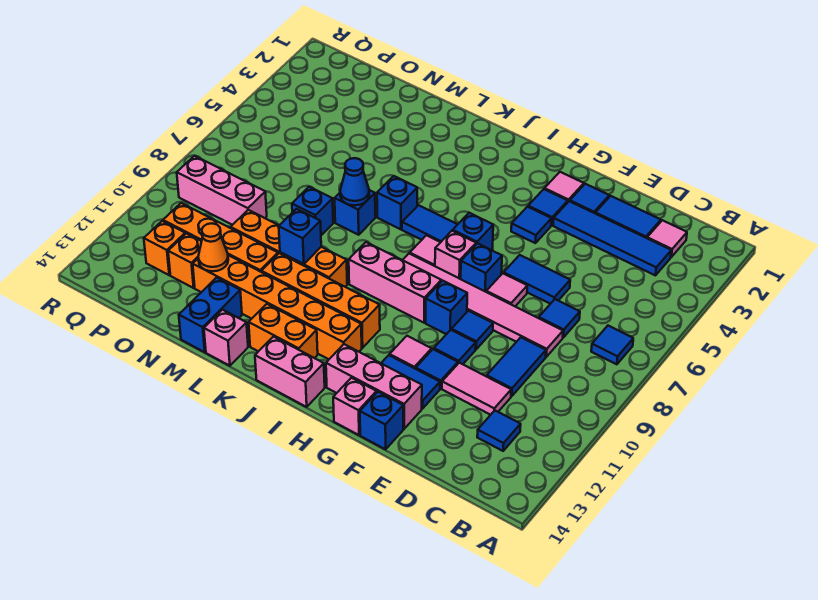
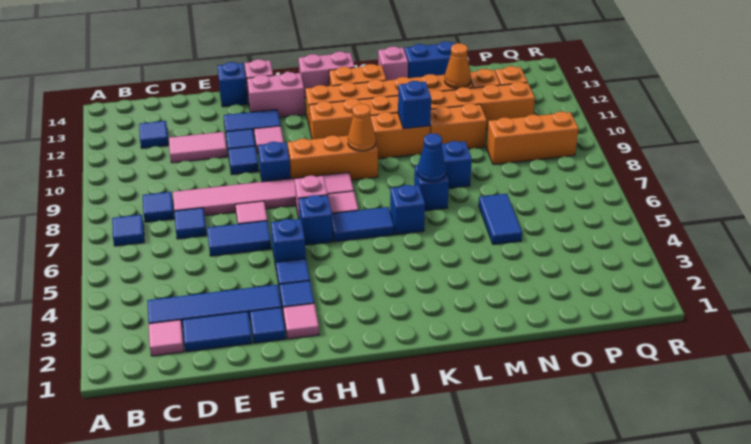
blue tile D9:D10 level 1 -> blue tile N5:N6 level 1
blue tile F9 level 1 -> blue tile C8 level 1
pink brick F13:H13 level 1 -> pink brick G13:H13 level 1
blue brick G7 level 1 -> blue brick G5 level 1
pink brick H9:J9 level 1 -> orange brick H9:J9 level 1
none -> orange cone J9 level 2
blue brick M13:M14 level 1 -> blue brick M14:N14 level 1
pink brick O9:Q9 level 1 -> orange brick O9:Q9 level 1

